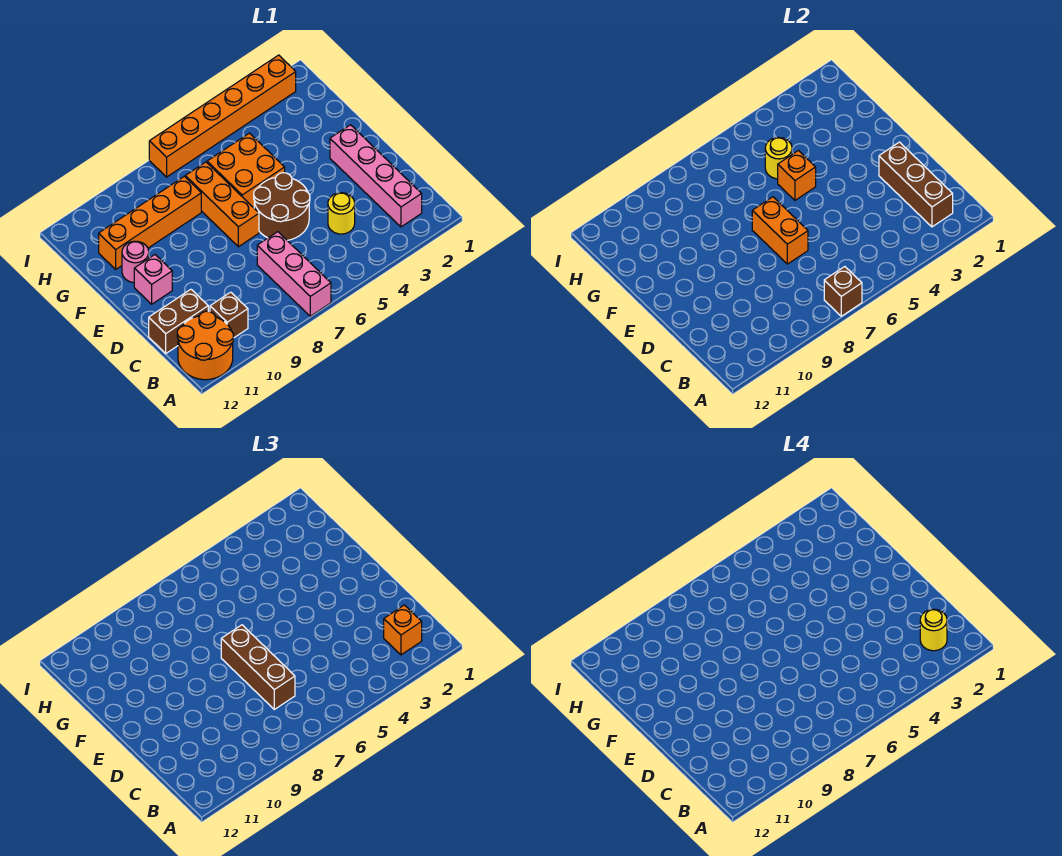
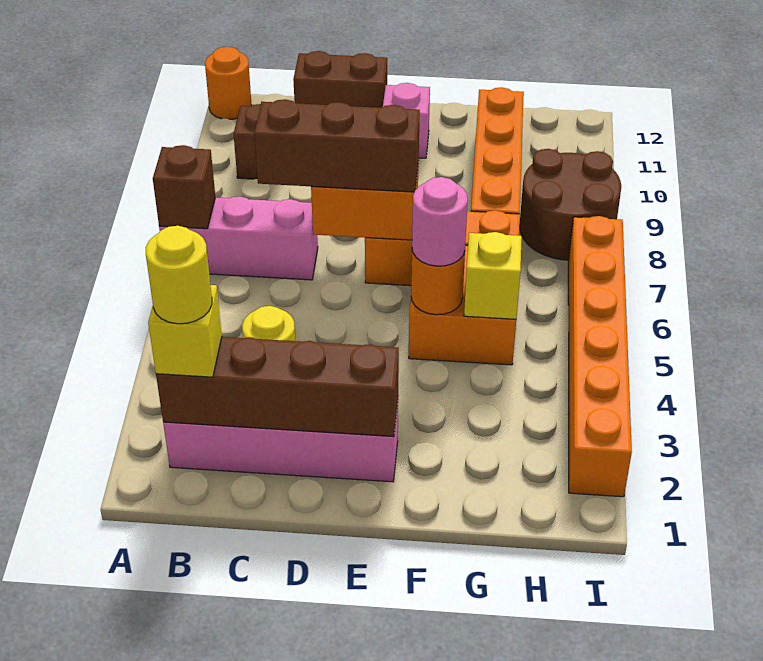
orange round brick A11:B12 level 1 -> orange round brick A12 level 1
brown brick B2:D2 level 2 -> brown brick B2:E2 level 2
orange brick B2 level 3 -> yellow brick B2 level 3
brown brick C11:C12 level 1 -> brown brick C12:D12 level 1
brown round brick D5:E6 level 1 -> brown round brick H8:I9 level 1
orange brick F5 level 2 -> orange round brick F5 level 2
pink round brick F11 level 1 -> pink round brick F5 level 3
yellow round brick G5 level 2 -> yellow brick G5 level 2

